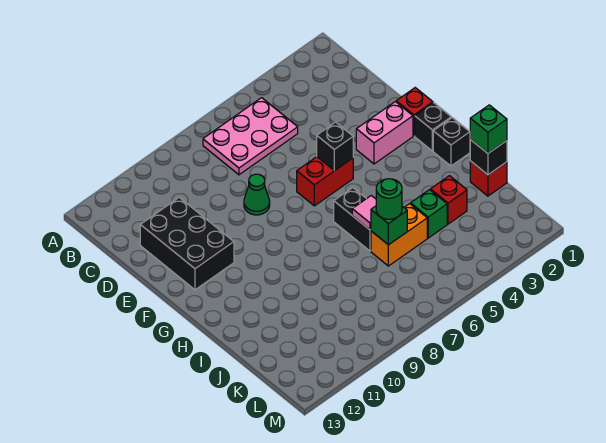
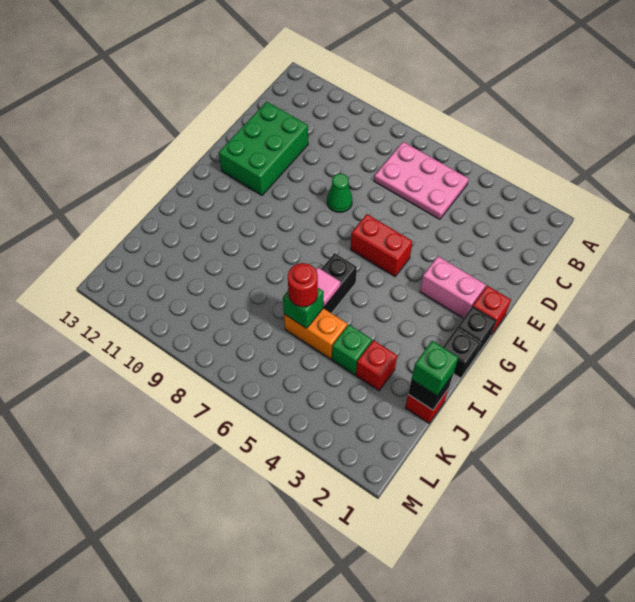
black brick D11:F12 level 1 -> green brick D11:F12 level 1
black brick F5 level 2 -> none
green round brick J6 level 3 -> red round brick J6 level 3

